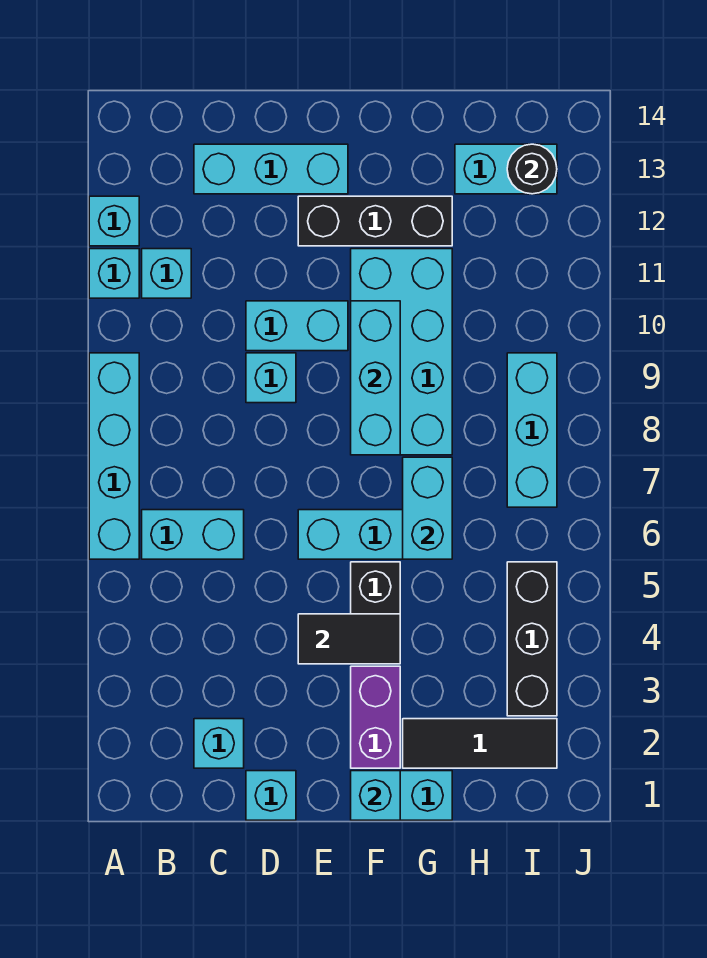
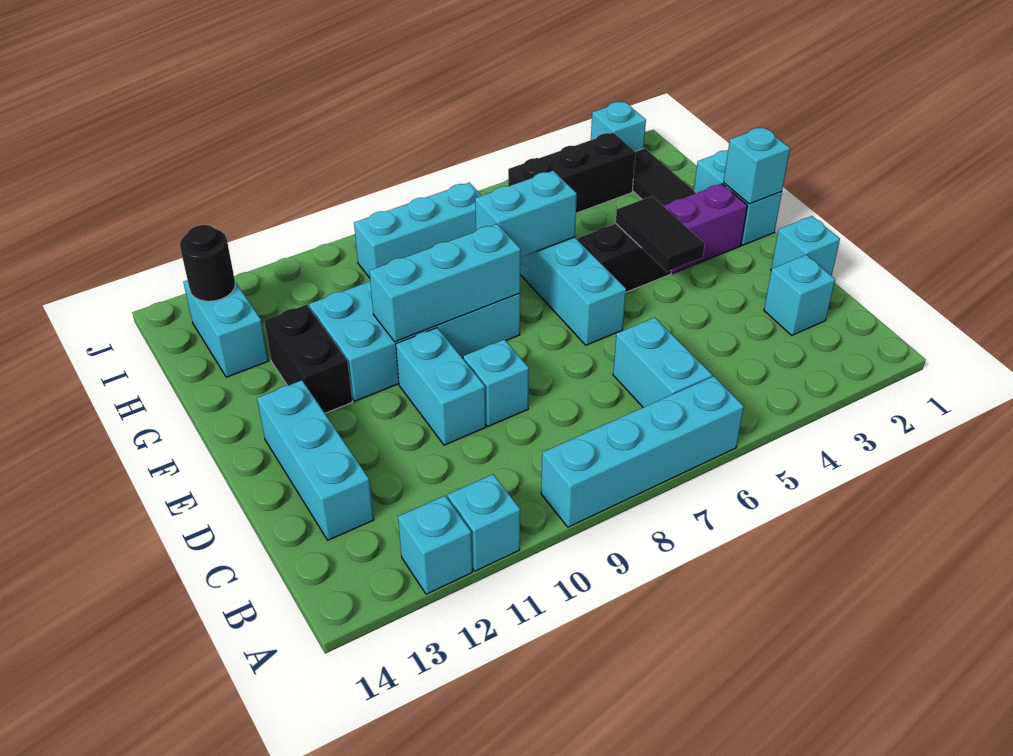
cyan brick B11 level 1 -> cyan brick J2 level 1
black brick E12:G12 level 1 -> black brick F12:G12 level 1

